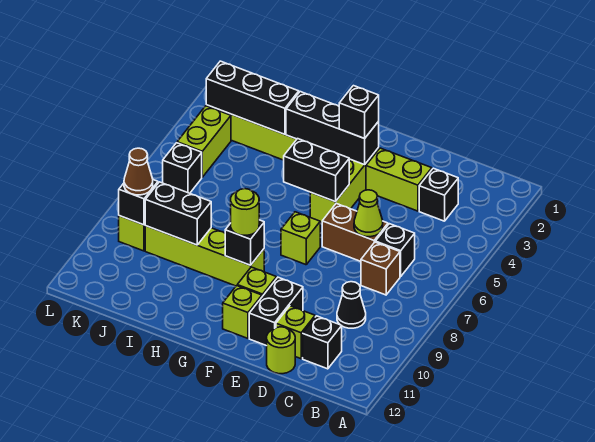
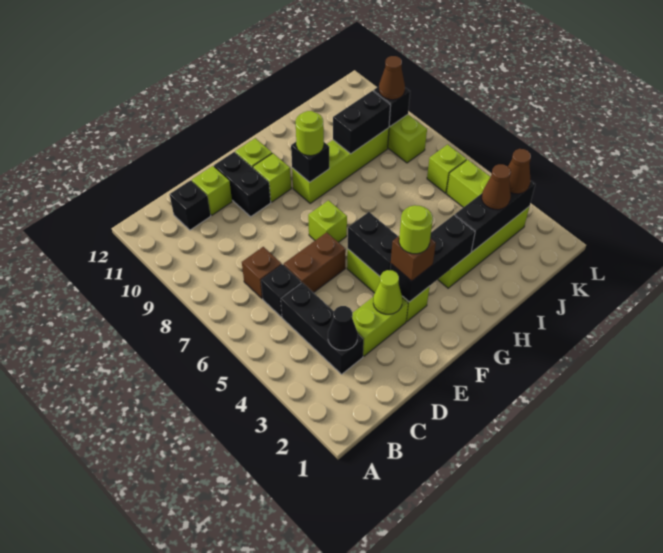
black brick C3 level 1 -> black brick C3:C5 level 1
black cone C9 level 1 -> black cone C3 level 2
lime cone D6 level 2 -> lime cone E3 level 2
lime round brick D12 level 1 -> lime round brick F3 level 4
black brick F3 level 3 -> brown brick F3 level 3
black brick F5:G5 level 2 -> black brick F4:F5 level 2
none -> brown cone J3 level 3
none -> brown cone K3 level 3
black brick K6 level 1 -> lime brick K6 level 1

